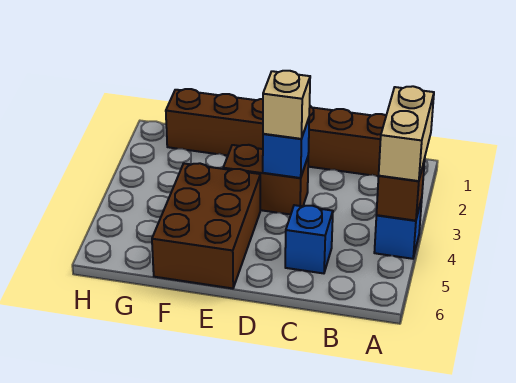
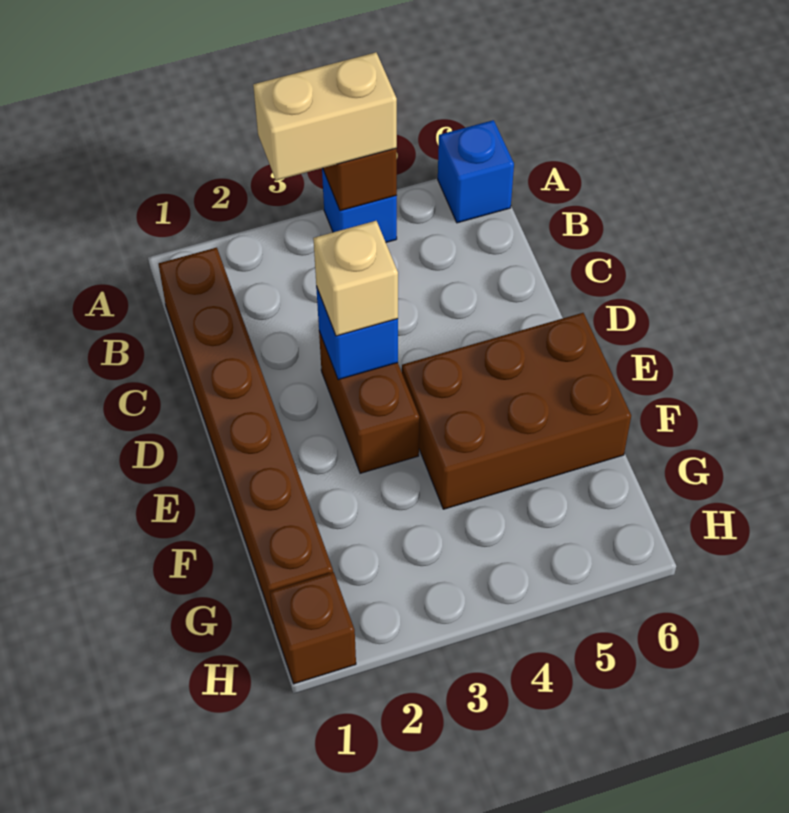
blue brick C5 level 1 -> blue brick A6 level 1
none -> brown brick H1 level 1

